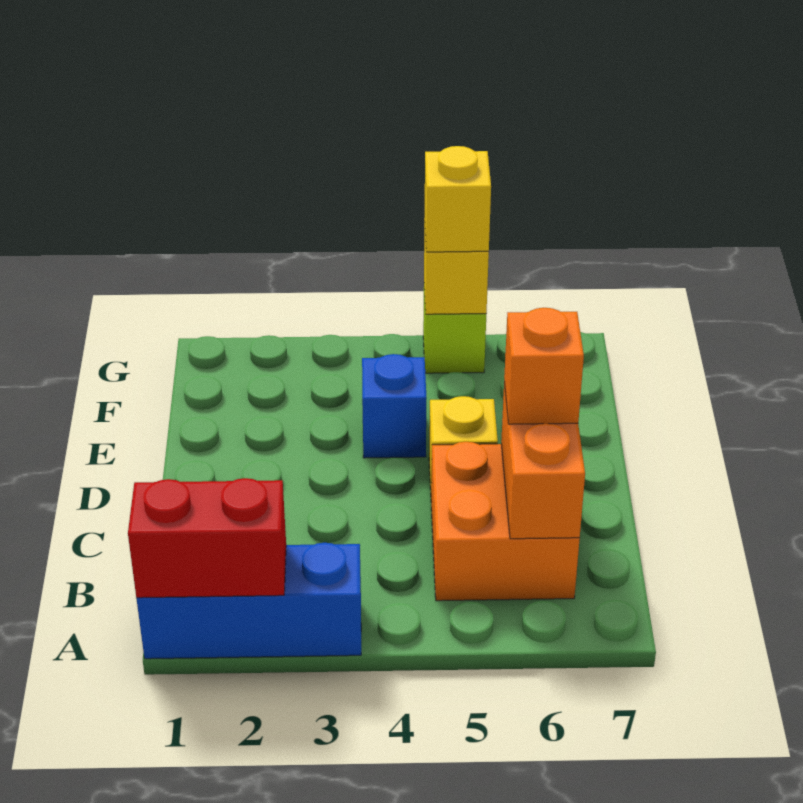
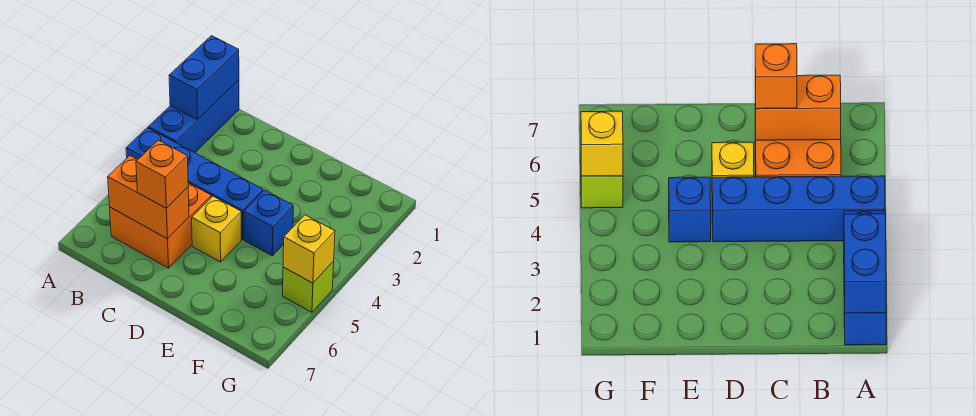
red brick A1:A2 level 2 -> blue brick A1:A2 level 2
none -> blue brick A4:D4 level 1
yellow brick G5 level 3 -> none

